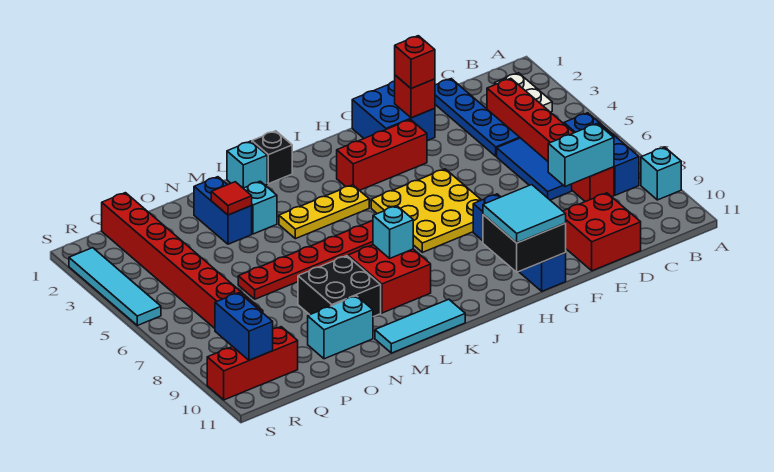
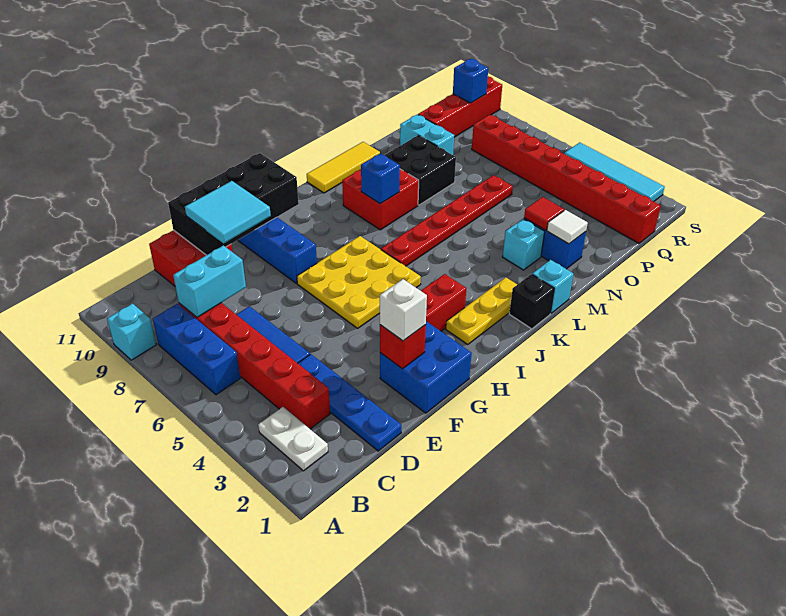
red brick F2 level 3 -> white brick F2 level 3
black brick G10:H11 level 2 -> black brick E10:H11 level 2
cyan tile G10:H11 level 3 -> cyan tile E9:F10 level 3
yellow plate J4:L4 level 1 -> yellow plate I2:K2 level 1
cyan brick K8 level 2 -> blue brick K8 level 2
cyan tile K11:M11 level 1 -> yellow tile K11:M11 level 1
none -> white tile N2 level 2
cyan brick N10:O10 level 1 -> cyan brick O9:O10 level 1
red brick Q10:S10 level 1 -> red brick P10:S10 level 1
blue brick R9:R10 level 2 -> blue brick R10 level 2

